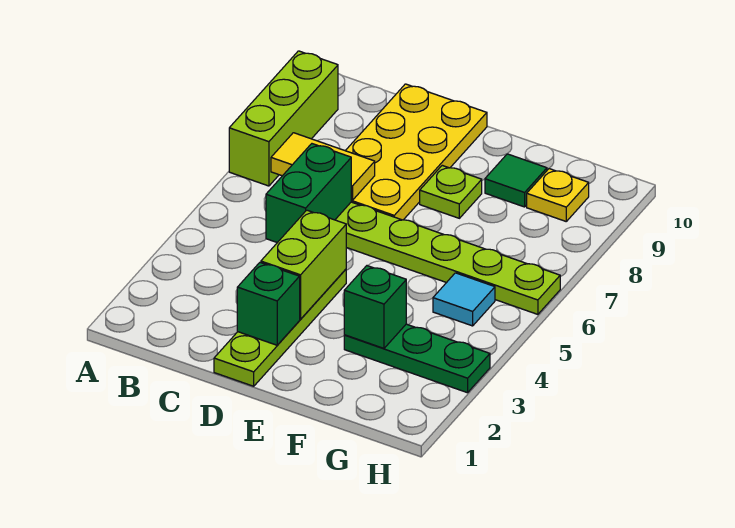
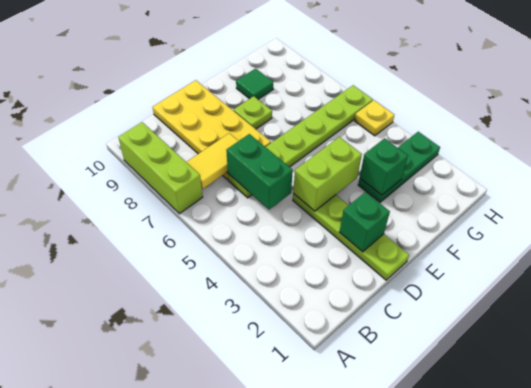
lime brick D3:D4 level 2 -> lime brick D4:E4 level 2
cyan tile G5 level 1 -> none
yellow plate G9 level 1 -> yellow plate H5 level 1

